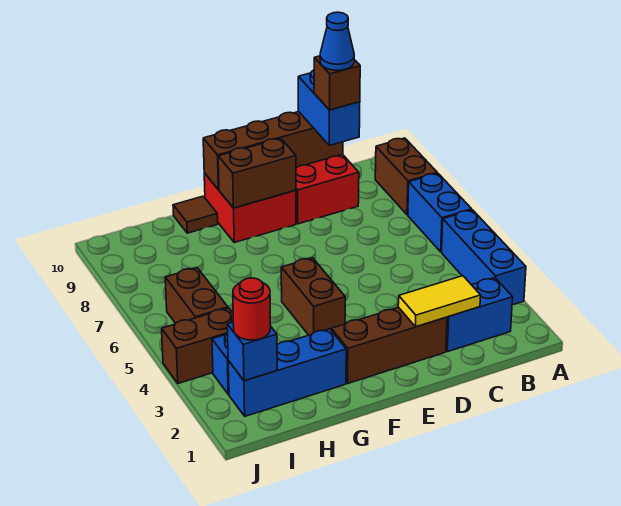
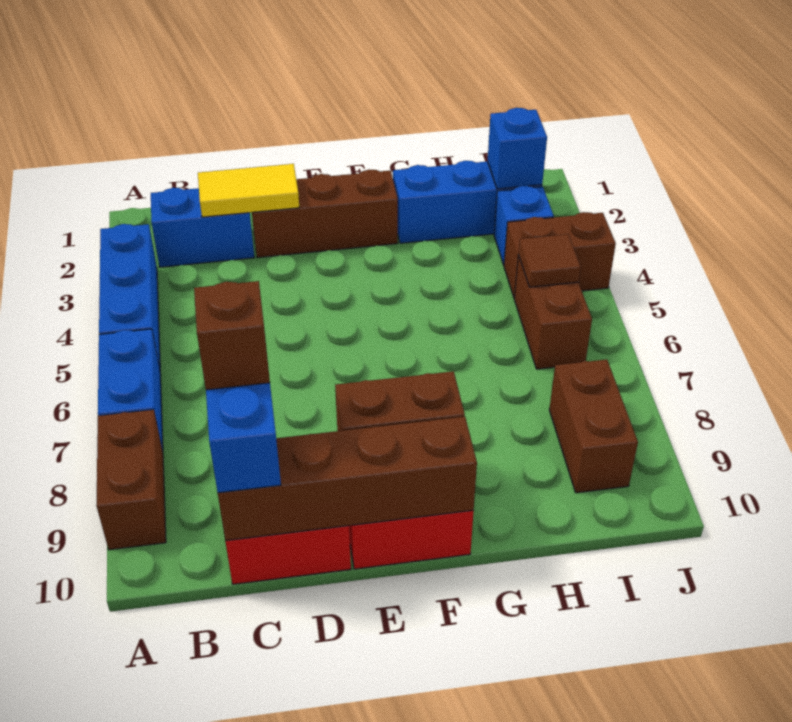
blue cone C9 level 5 -> none
brown brick F4:F5 level 1 -> brown brick I8:I9 level 1
brown tile G10 level 1 -> brown tile I5 level 2
red round brick I2 level 3 -> none

